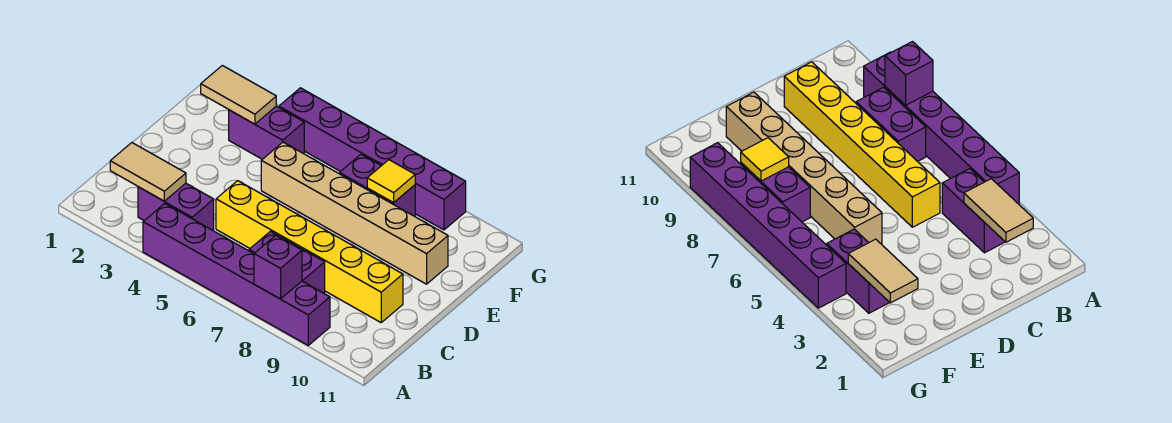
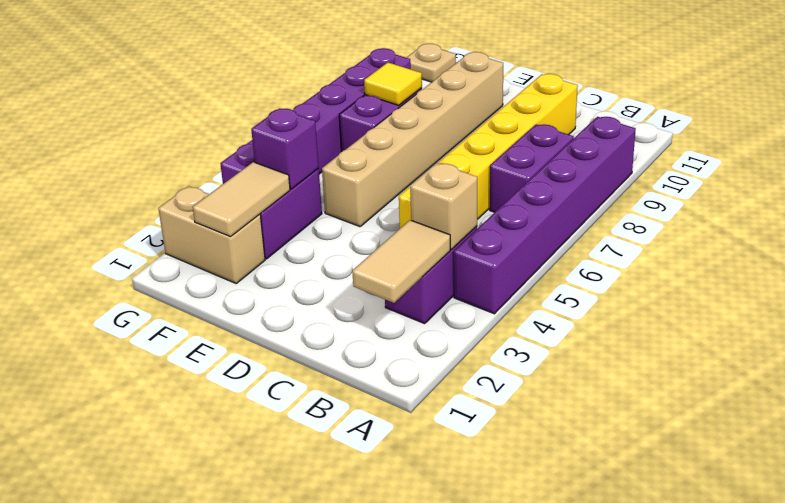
purple brick A8 level 2 -> purple brick F4 level 2
none -> tan brick B4 level 2
none -> tan brick F2:G2 level 1
none -> tan plate G11 level 1

